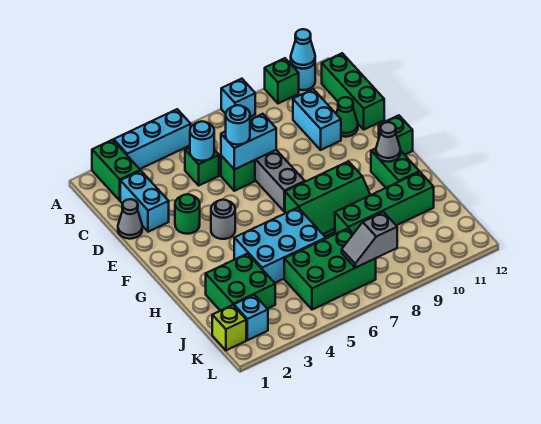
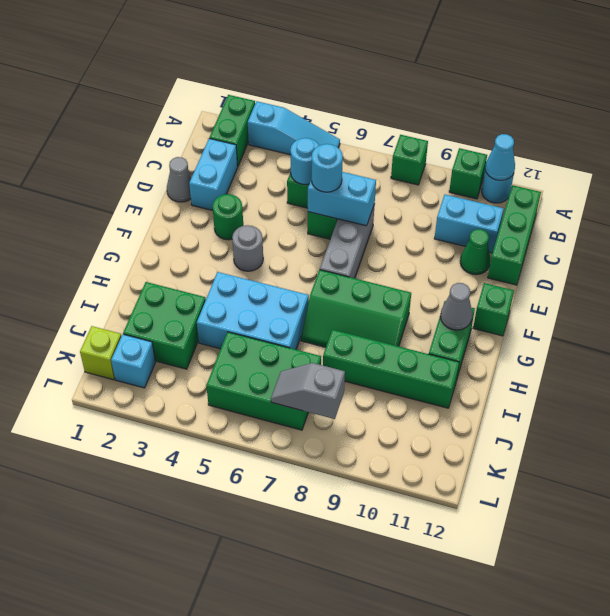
cyan brick A3:A5 level 1 -> cyan slope A3:A5 level 1 top 3
cyan brick A8 level 1 -> green brick A8 level 1
cyan brick C10:D10 level 1 -> cyan brick C10:C11 level 1

